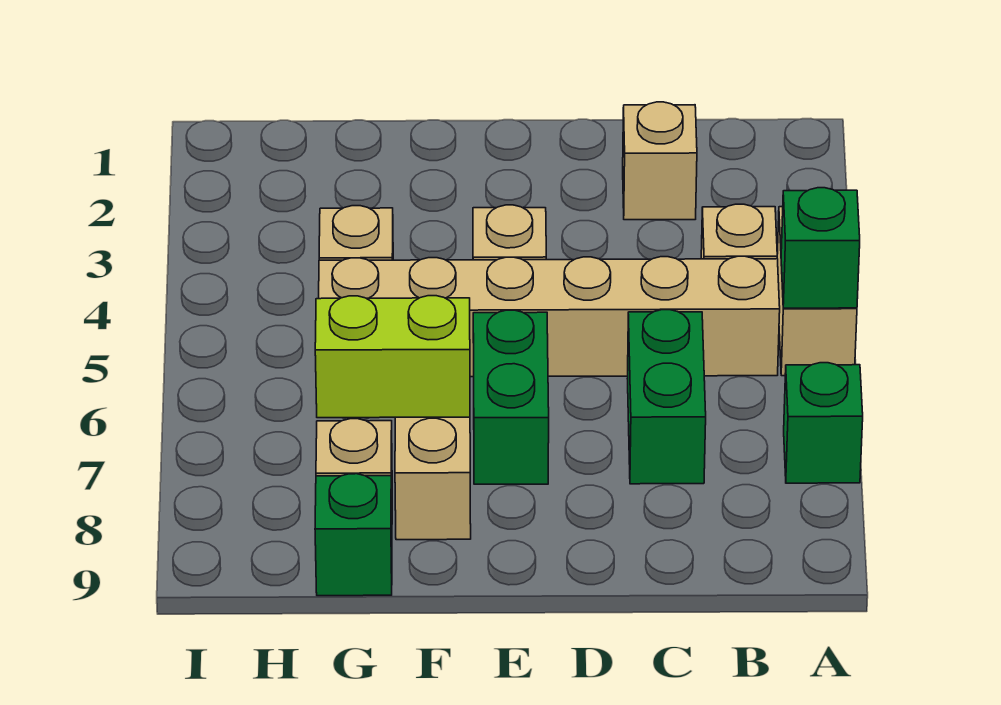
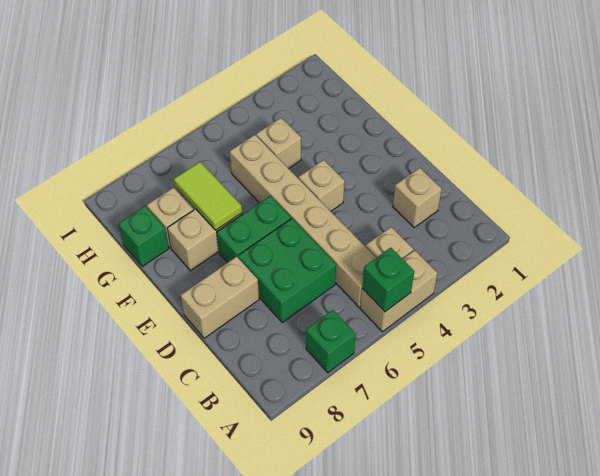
green brick C6:C7 level 1 -> green brick C6:D7 level 1
none -> tan brick D8:D9 level 1
lime brick F7:G7 level 2 -> lime tile F7:G7 level 2

